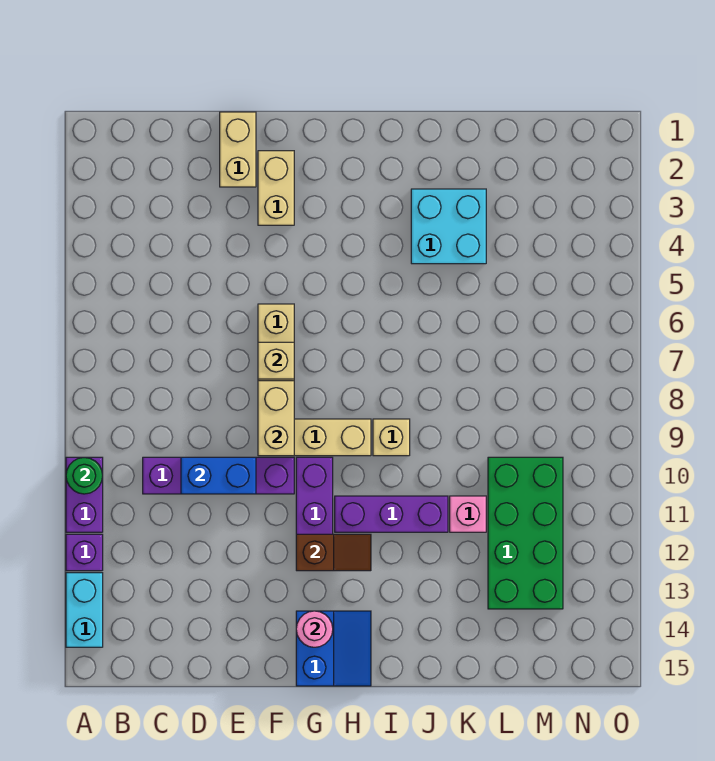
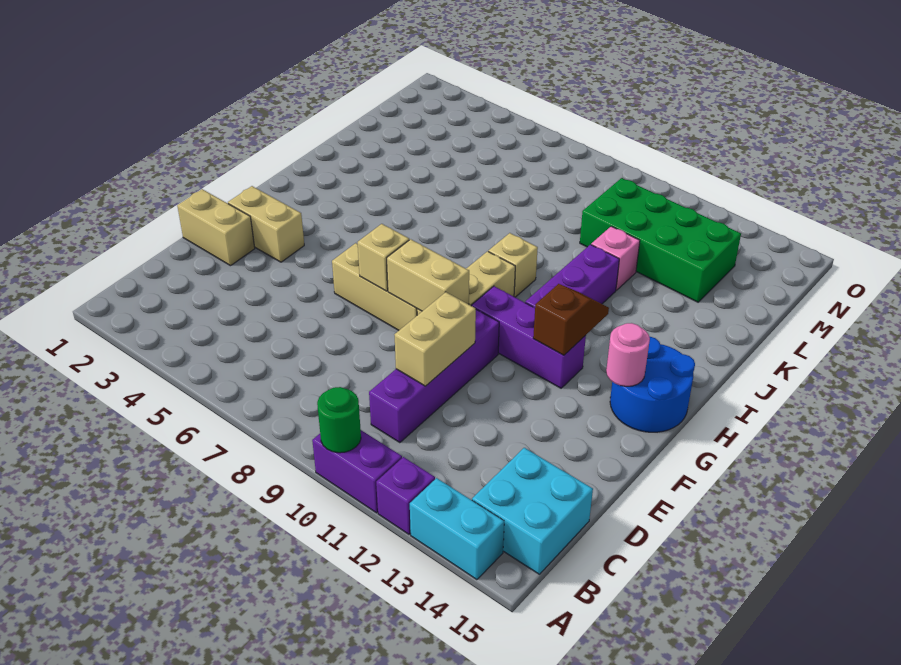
blue brick D10:E10 level 2 -> tan brick D10:E10 level 2
blue slope G14:H15 level 1 top G -> blue round brick G14:H15 level 1
cyan brick J3:K4 level 1 -> cyan brick B14:C15 level 1

